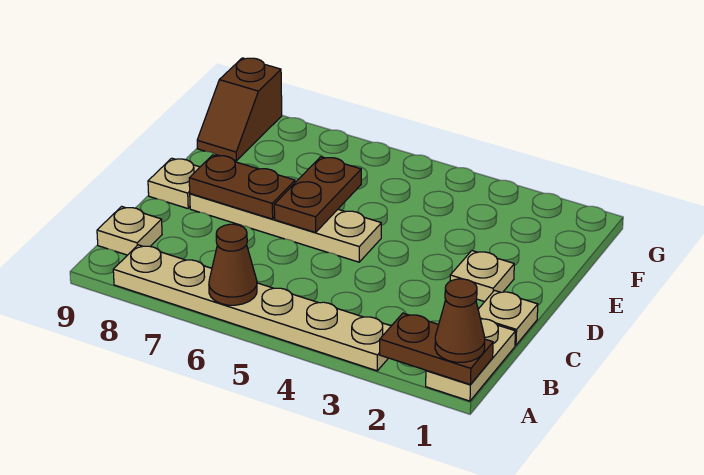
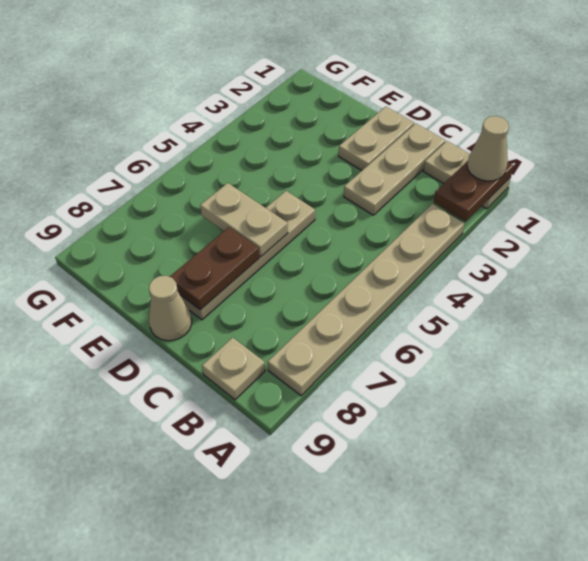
brown cone A1 level 3 -> tan cone A1 level 3
brown cone A6 level 2 -> none
tan plate C1 level 1 -> tan plate C1:C3 level 1
tan plate D2 level 1 -> tan plate D1:D2 level 1
brown plate D6:E6 level 2 -> tan plate D6:E6 level 2
tan plate D9 level 1 -> tan cone D9 level 1
brown slope F9:G9 level 1 top G -> none

